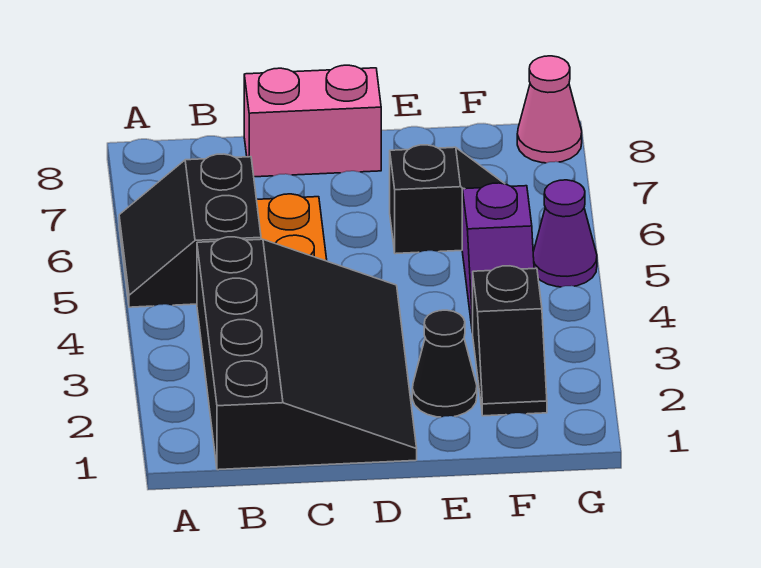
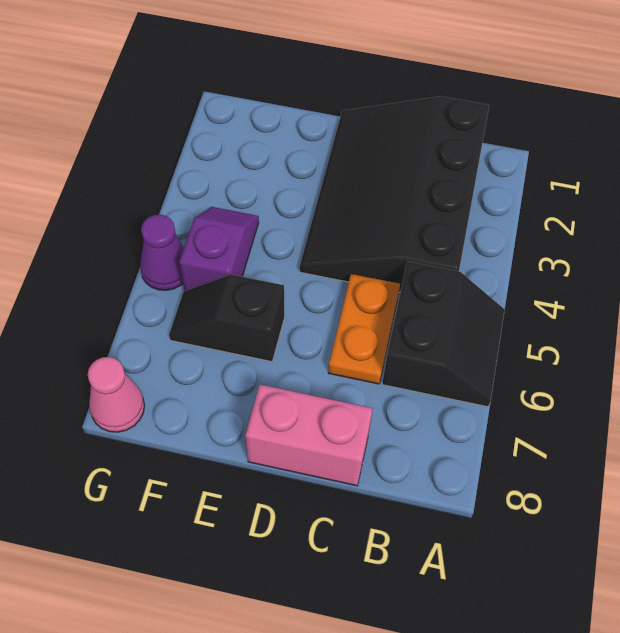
black cone E2 level 1 -> none
black slope F2:F3 level 1 top 3 -> none

